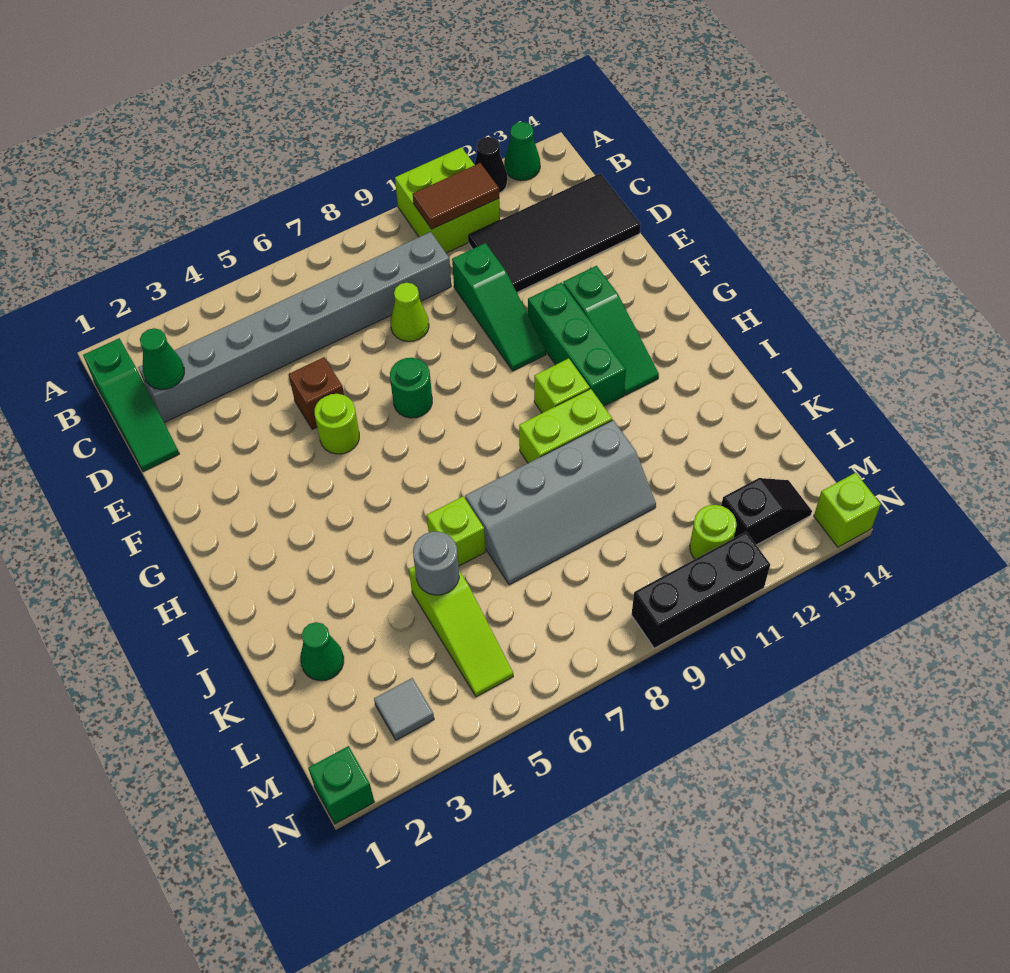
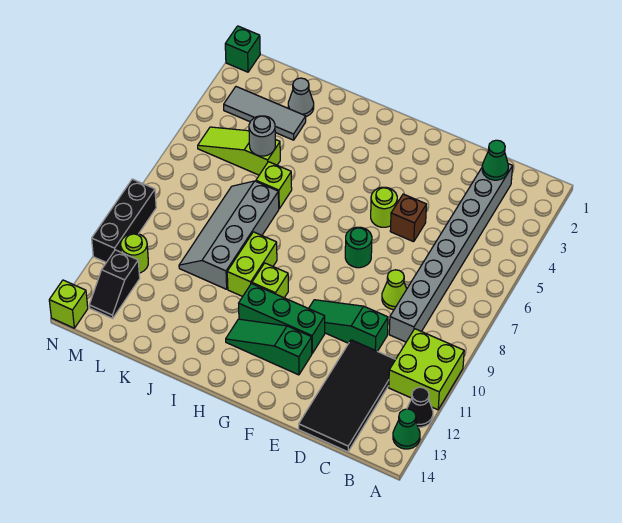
green slope B1:D1 level 1 top B -> none
brown tile B10:B11 level 2 -> none
green cone K2 level 1 -> grey cone K2 level 1
grey tile M3 level 1 -> grey tile K3:M3 level 1

